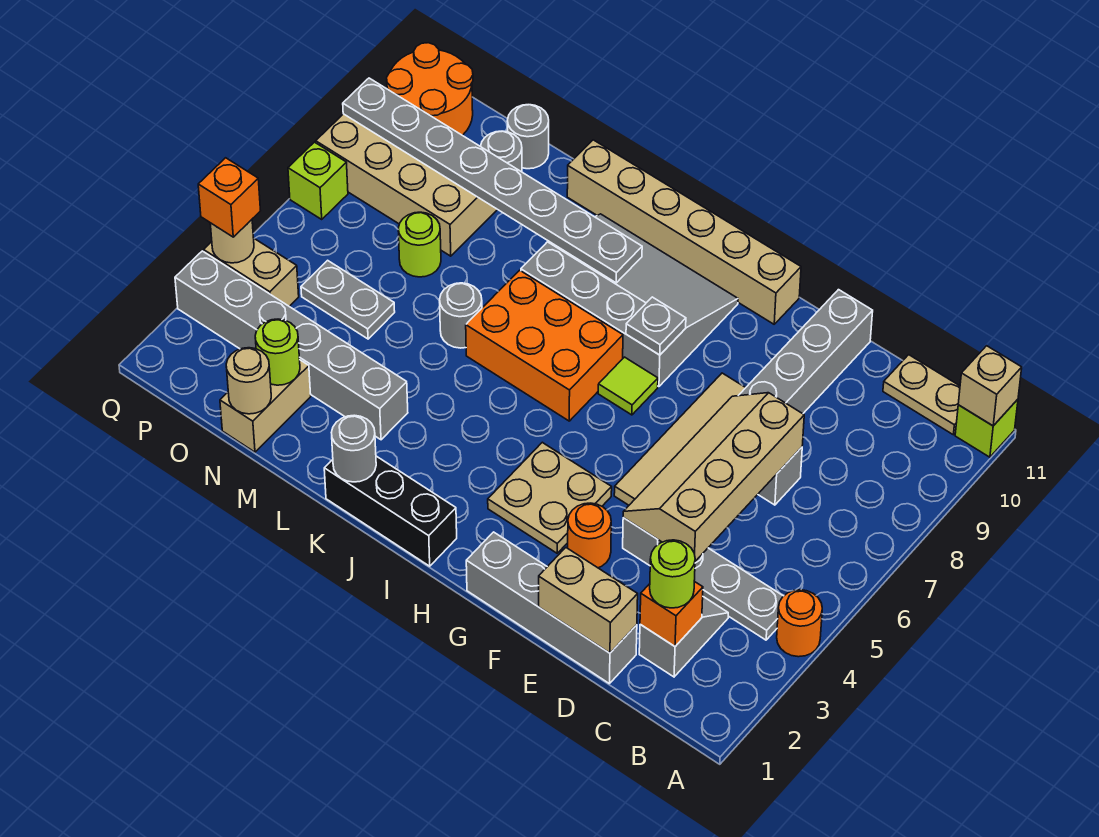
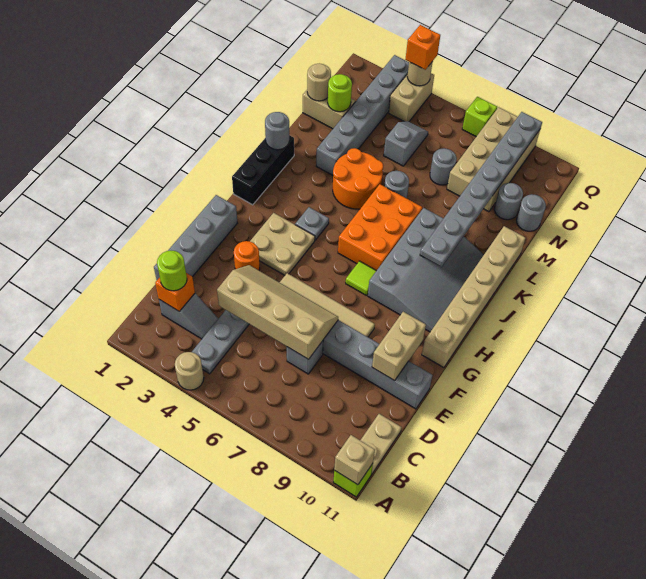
orange round brick A4 level 1 -> tan round brick A4 level 1
tan brick D1:E1 level 2 -> tan brick E10:F10 level 2
grey plate H8 level 2 -> grey plate I4 level 1
grey plate N5:O5 level 1 -> grey slope N5:O5 level 1 top N
lime round brick N7 level 1 -> grey round brick N7 level 1
orange round brick P10:Q11 level 1 -> orange round brick K4:L5 level 1

